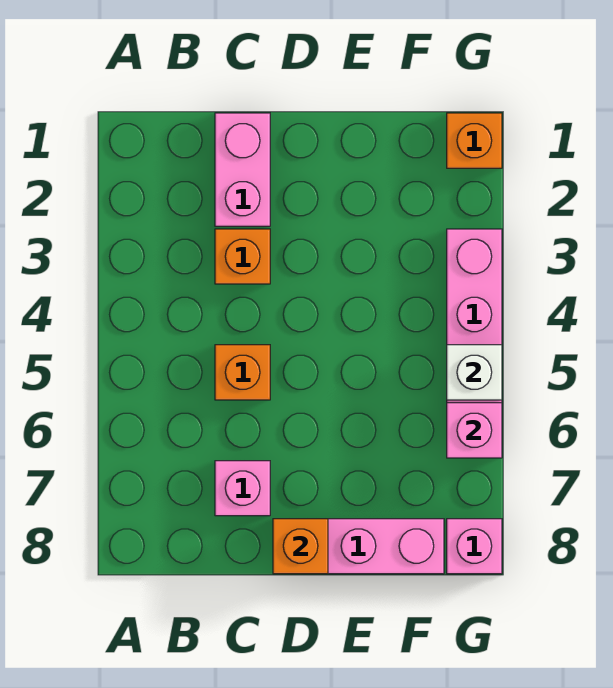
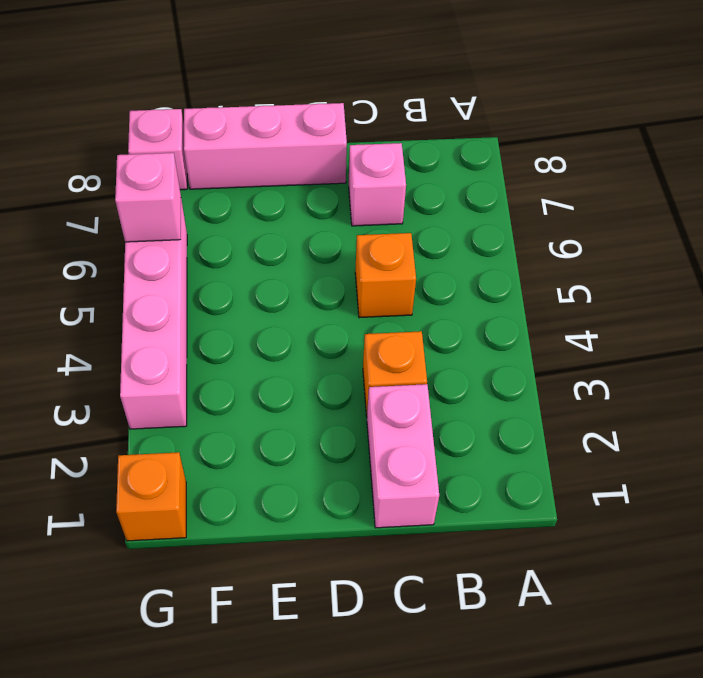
orange brick D8 level 2 -> none
white brick G5 level 2 -> none

